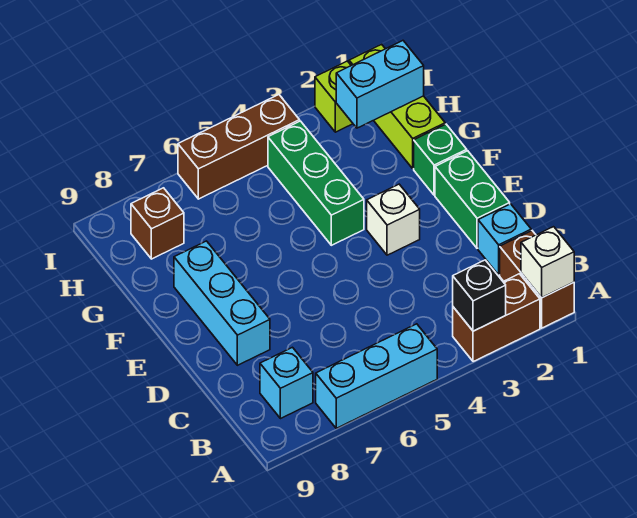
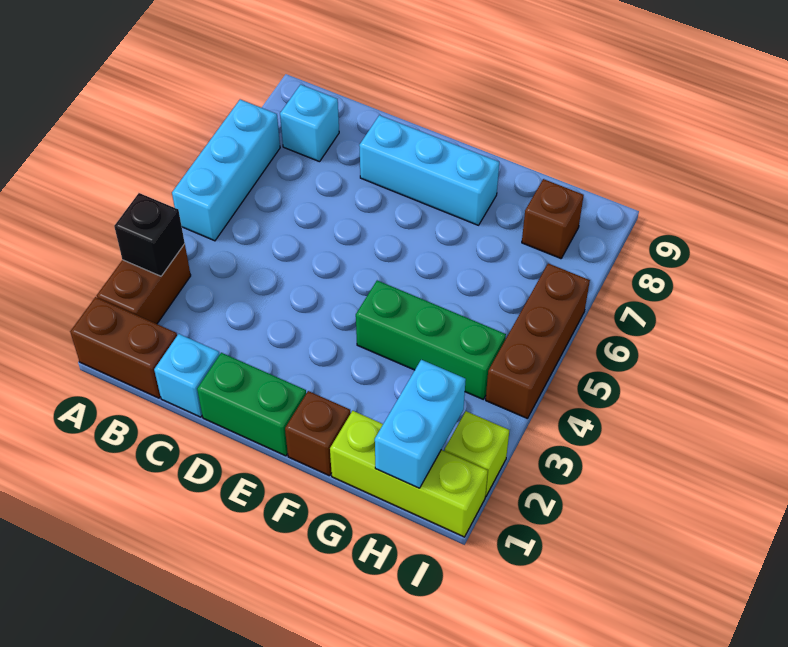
white brick A1 level 2 -> none
white brick E3 level 1 -> none
green brick F1 level 1 -> brown brick F1 level 1

